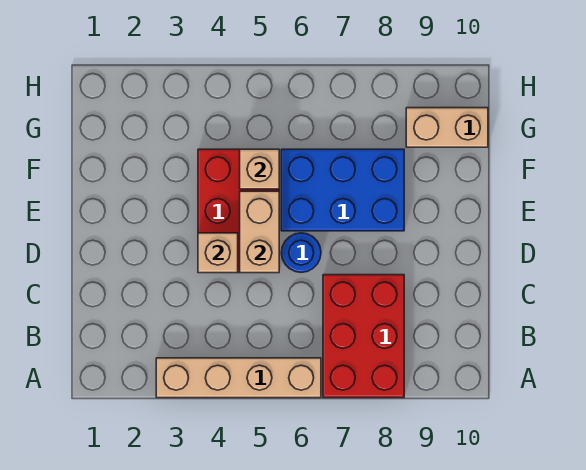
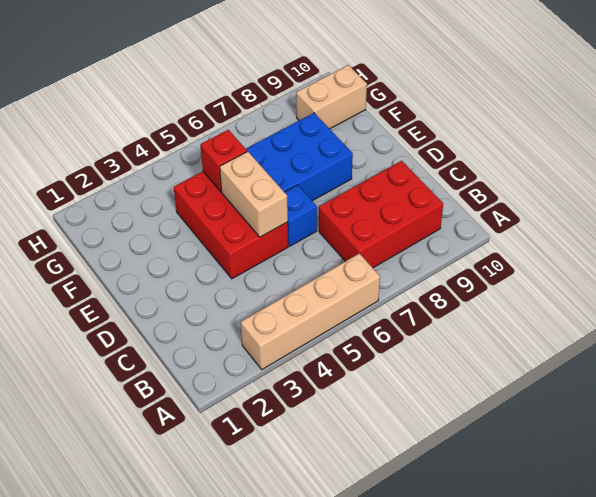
red brick A7:C8 level 1 -> red brick B7:C9 level 1
tan brick D4 level 2 -> none
blue round brick D6 level 1 -> blue brick D6 level 1
tan brick F5 level 2 -> red brick F5 level 2

